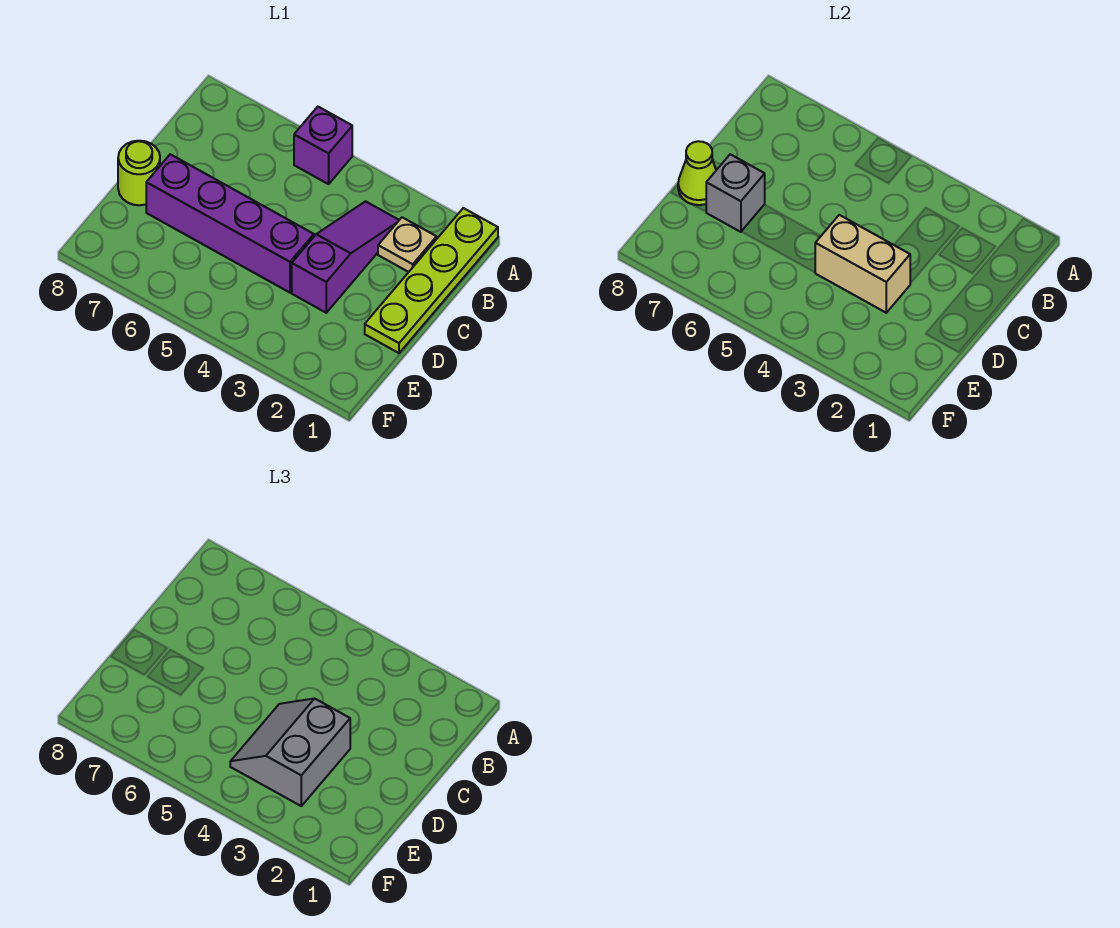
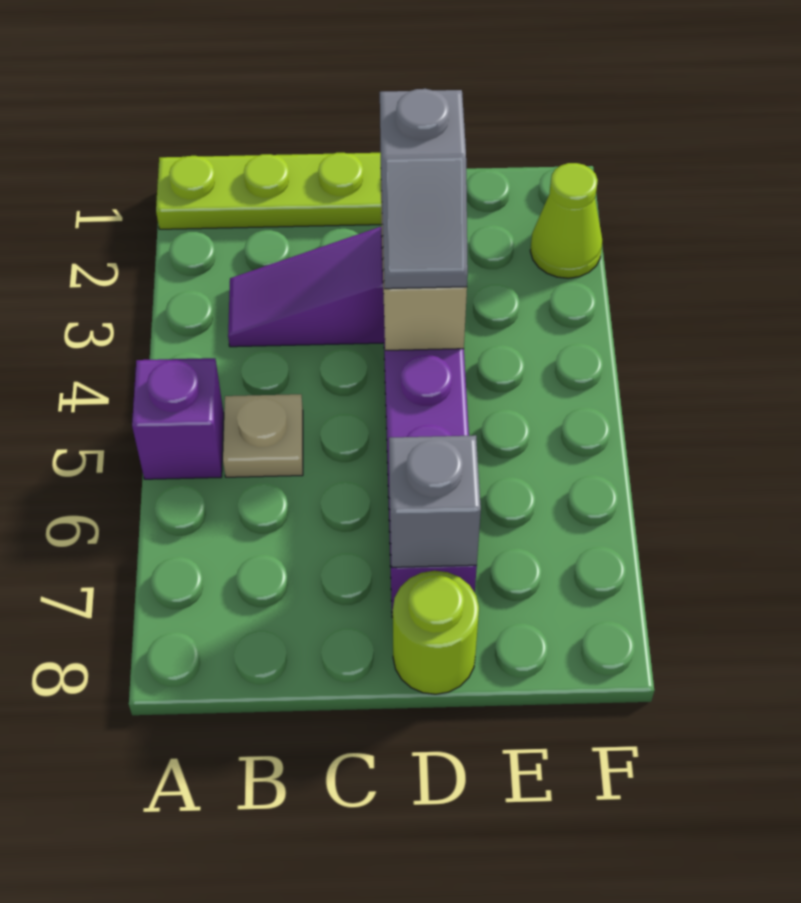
tan plate B2 level 1 -> tan plate B5 level 1
grey slope D3:E4 level 3 top 3 -> grey slope D3:D4 level 3 top 3
lime cone D8 level 2 -> lime cone F2 level 1

